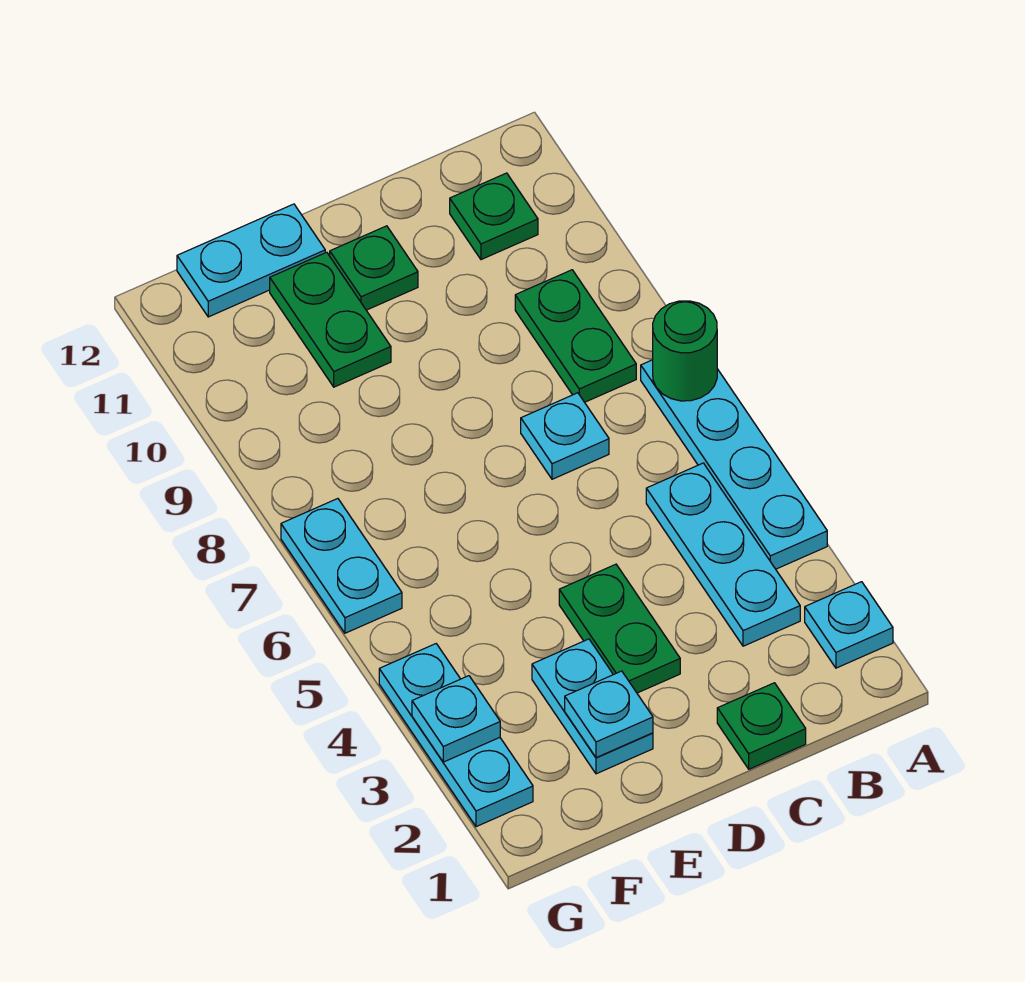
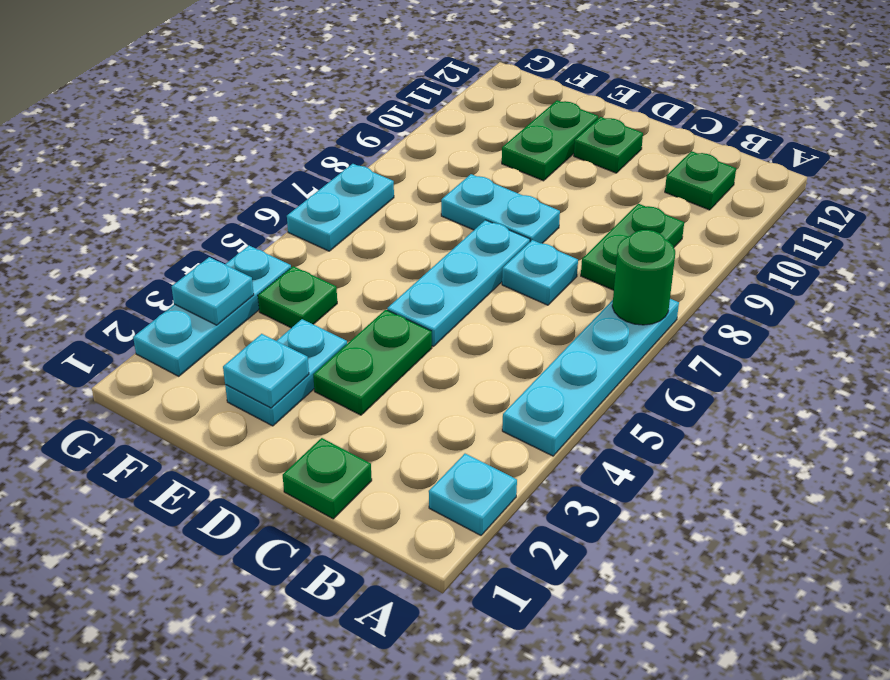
cyan plate B3:B5 level 1 -> cyan plate D5:D7 level 1
cyan plate E12:F12 level 1 -> cyan plate D8:E8 level 1
none -> green plate F4 level 1

